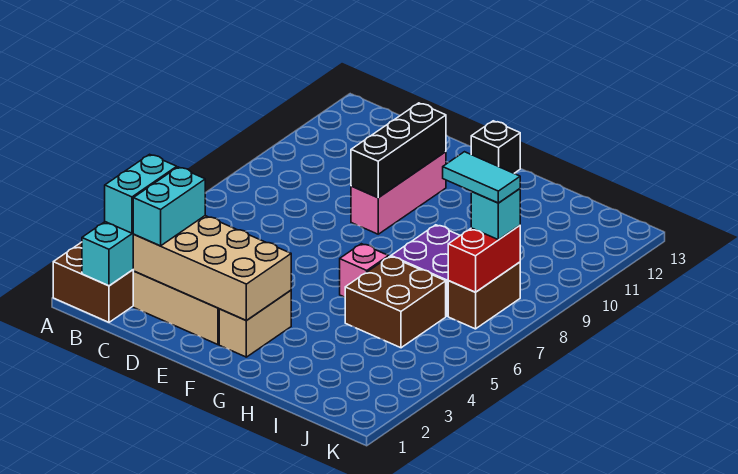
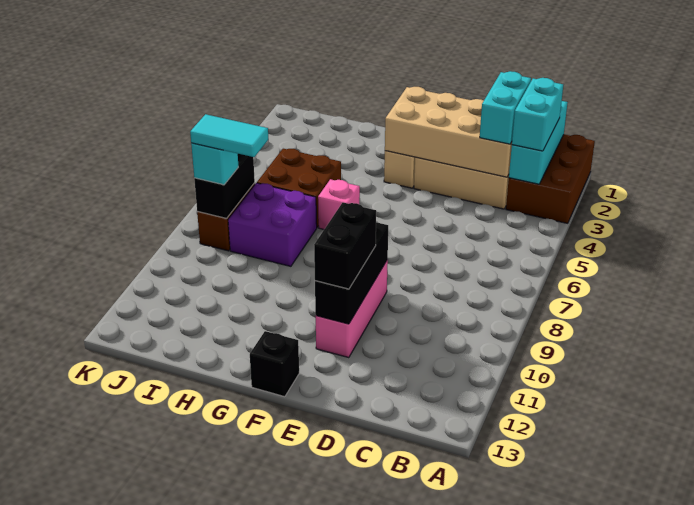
none -> black brick E10:E11 level 3
red brick J7:J8 level 2 -> black brick J7:J8 level 2

